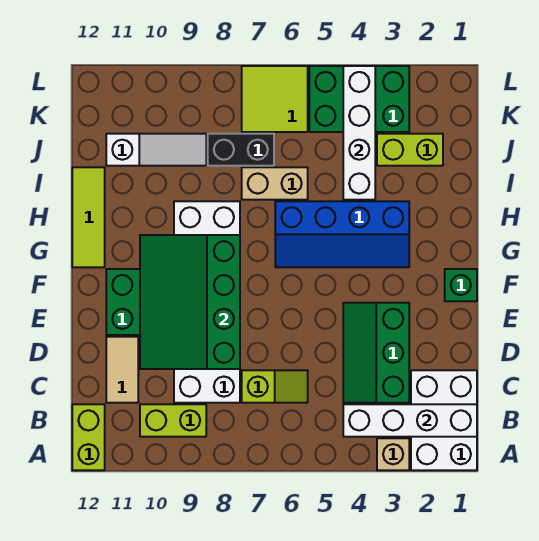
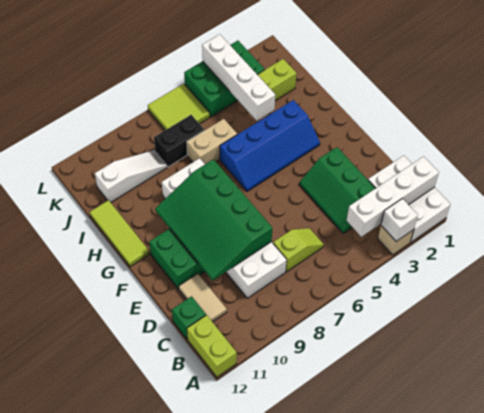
none -> white brick A3 level 2
lime brick B9:B10 level 1 -> none
green brick F1 level 1 -> green brick C12 level 1

